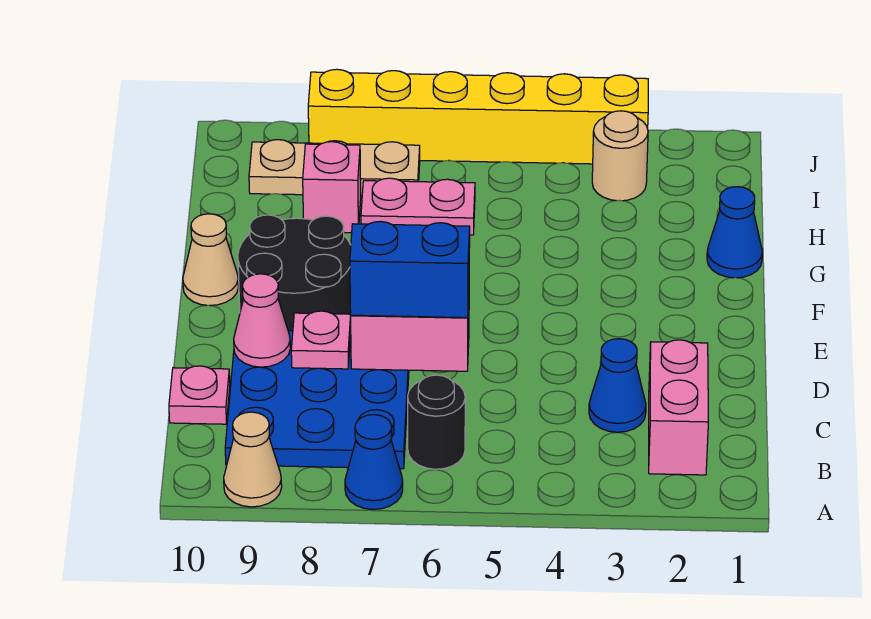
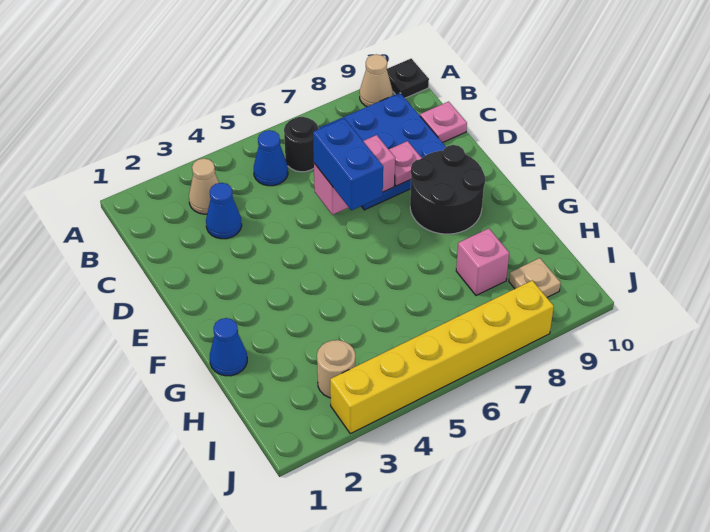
blue cone A7 level 1 -> blue cone B5 level 1
none -> black plate A10 level 1
pink brick B2:C2 level 1 -> none
blue brick D6:D7 level 3 -> blue brick D6:E6 level 3
pink cone D9 level 2 -> none
tan cone F10 level 1 -> tan cone B3 level 1
pink plate H6:H7 level 1 -> none
tan plate I7:I9 level 1 -> tan plate I9 level 1

